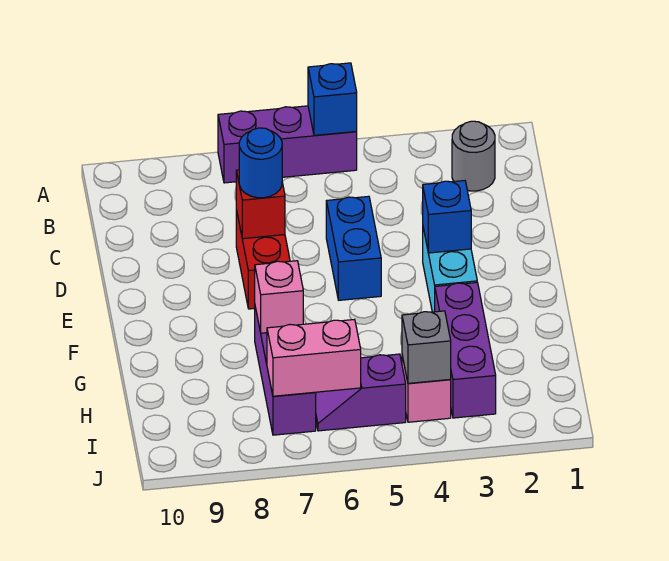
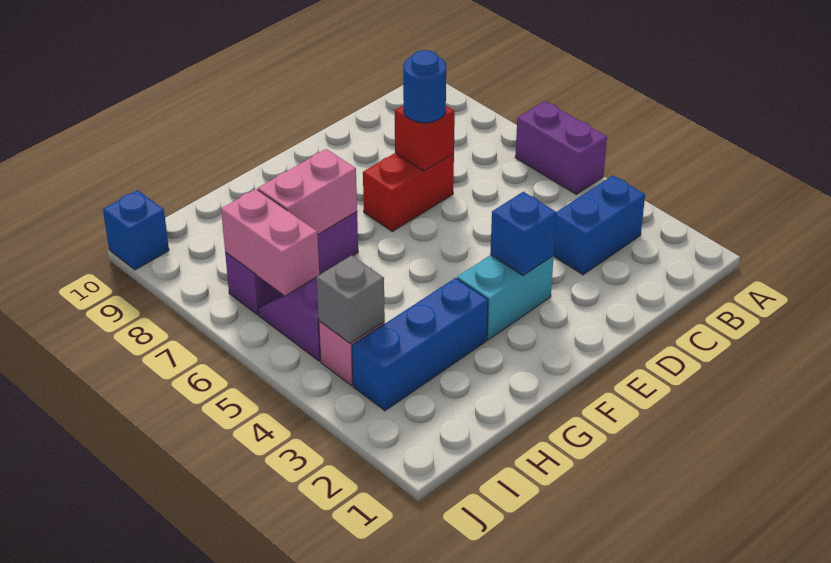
purple brick A5:A7 level 1 -> purple brick A5:A6 level 1
blue brick A5 level 2 -> blue brick J10 level 1
grey round brick B2 level 1 -> none
blue brick D5:E5 level 1 -> blue brick B3:C3 level 1
purple brick G3:I3 level 1 -> blue brick G3:I3 level 1
pink brick G7 level 2 -> pink brick G7:H7 level 2

